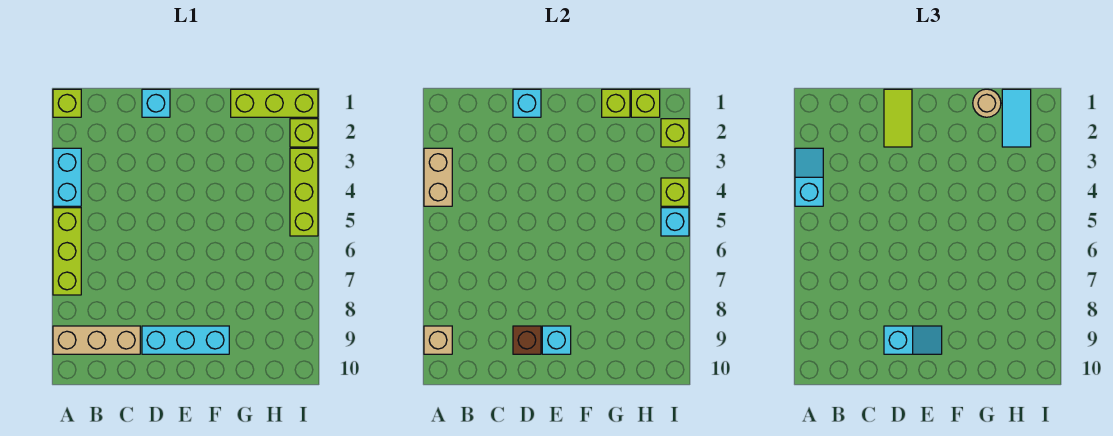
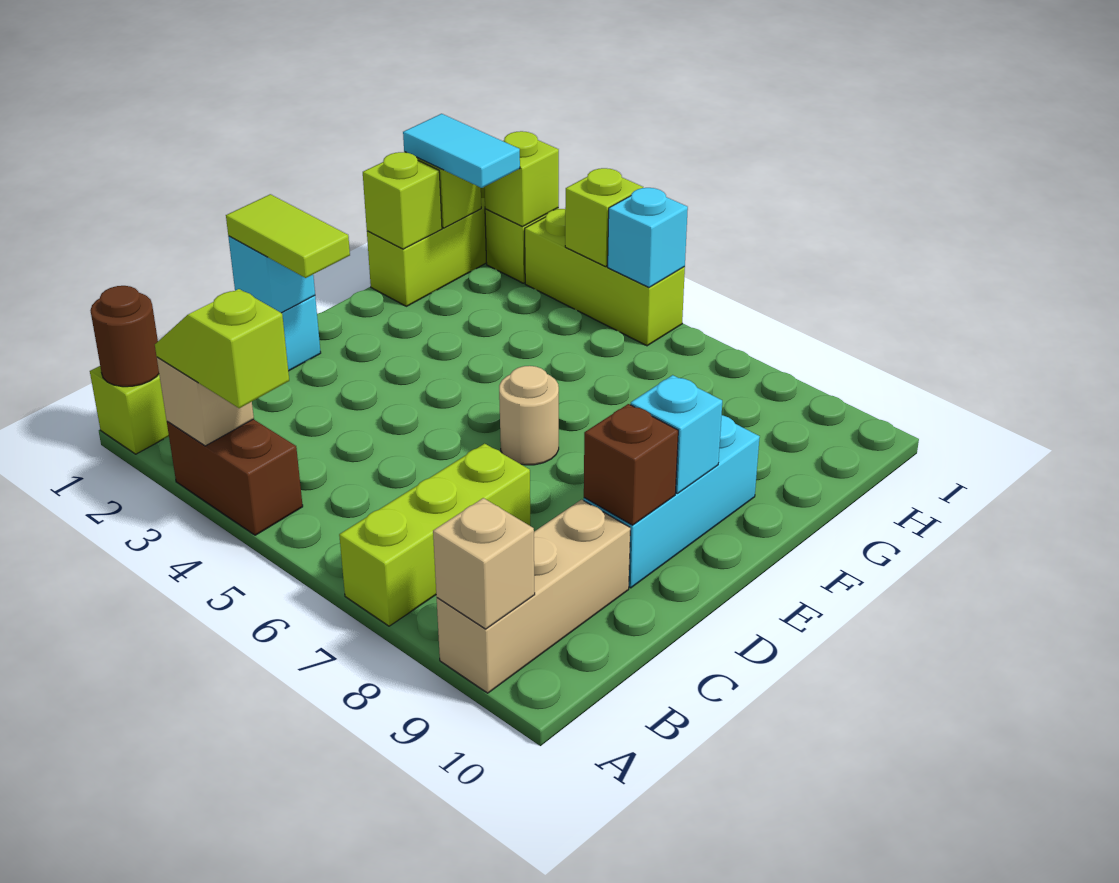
none -> brown round brick A1 level 2
cyan brick A3:A4 level 1 -> brown brick A3:A4 level 1
tan brick A3:A4 level 2 -> tan brick A3 level 2
cyan slope A3:A4 level 3 top 4 -> lime slope A3:A4 level 3 top 4
lime brick A5:A7 level 1 -> lime brick A7:C7 level 1
cyan slope D9:E9 level 3 top D -> none
tan round brick G1 level 3 -> tan round brick E6 level 1

